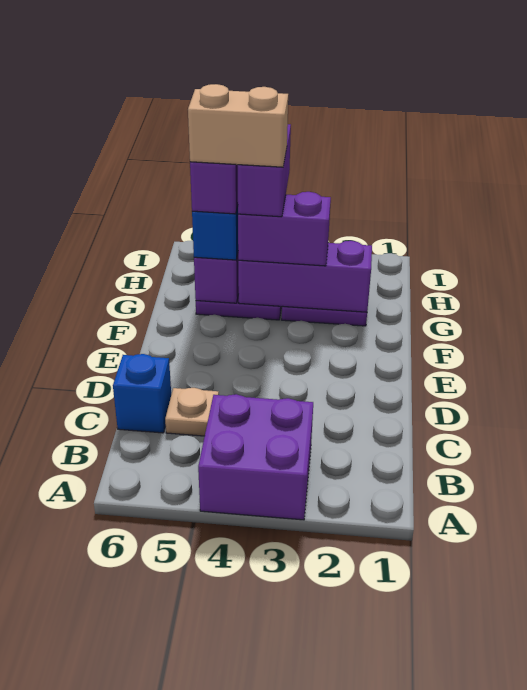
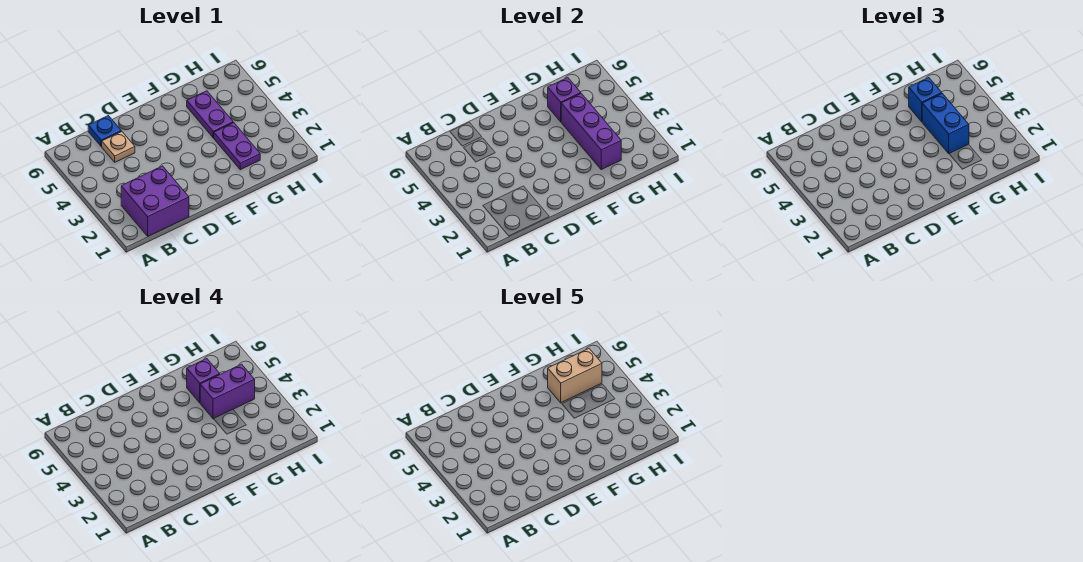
purple brick A3:B4 level 1 -> purple brick B1:C2 level 1
blue brick C6 level 1 -> blue plate C6 level 1
purple brick G3:G4 level 3 -> blue brick G3:G4 level 3
tan brick G4:G5 level 5 -> tan brick G5:H5 level 5

